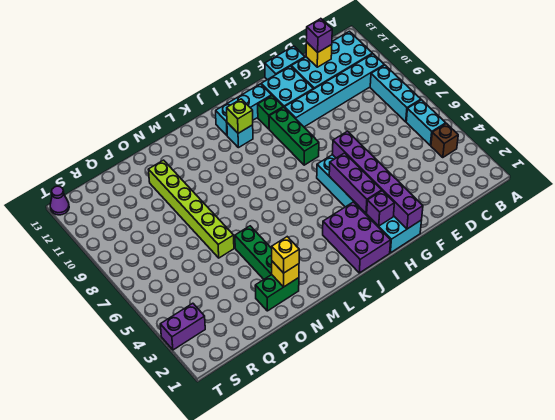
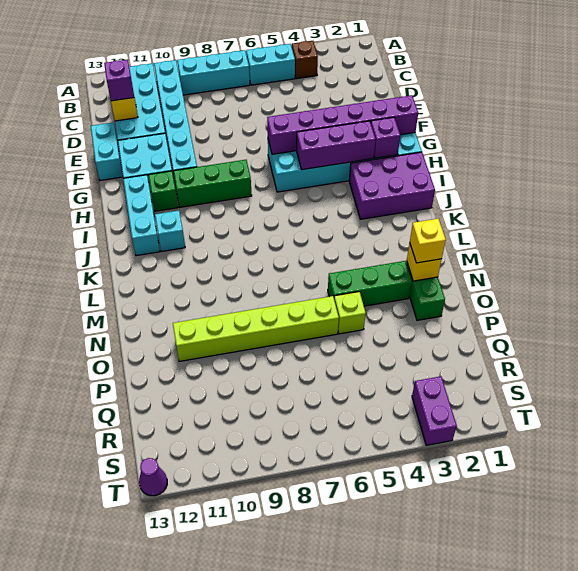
lime brick J11 level 2 -> lime brick O5 level 1

